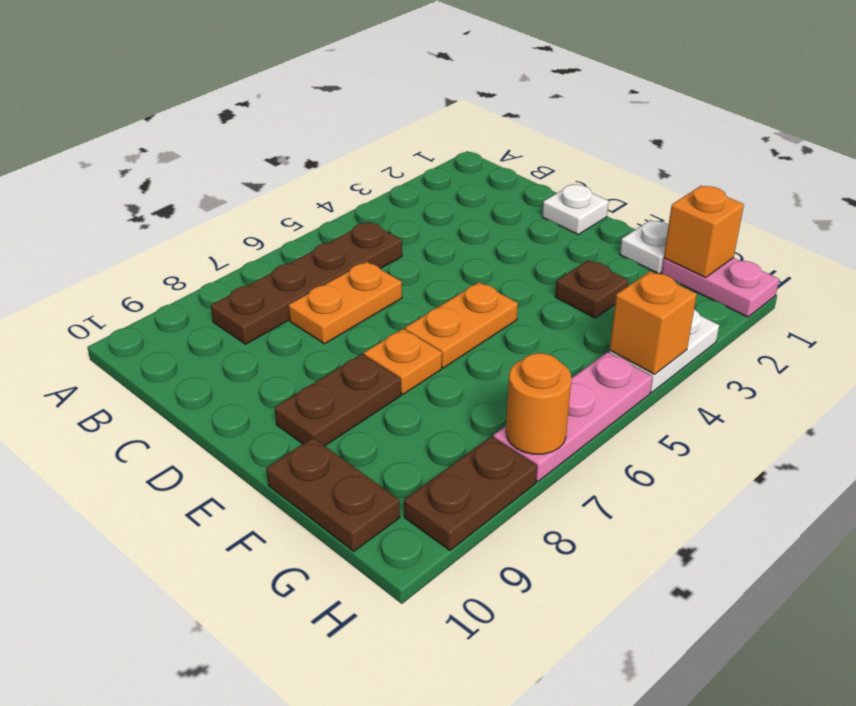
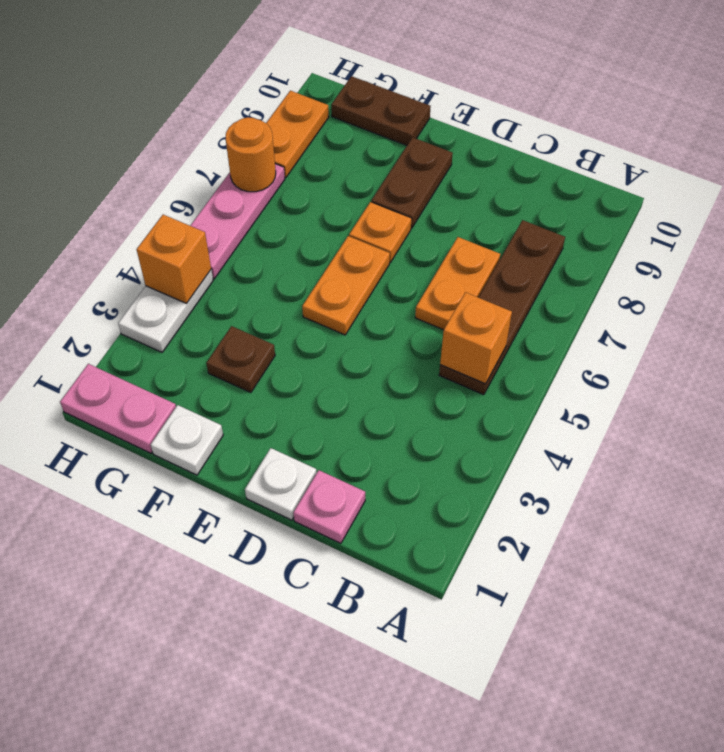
none -> pink plate C1 level 1
orange brick G1 level 2 -> orange brick B5 level 2
brown plate H8:H9 level 1 -> orange plate H8:H9 level 1

